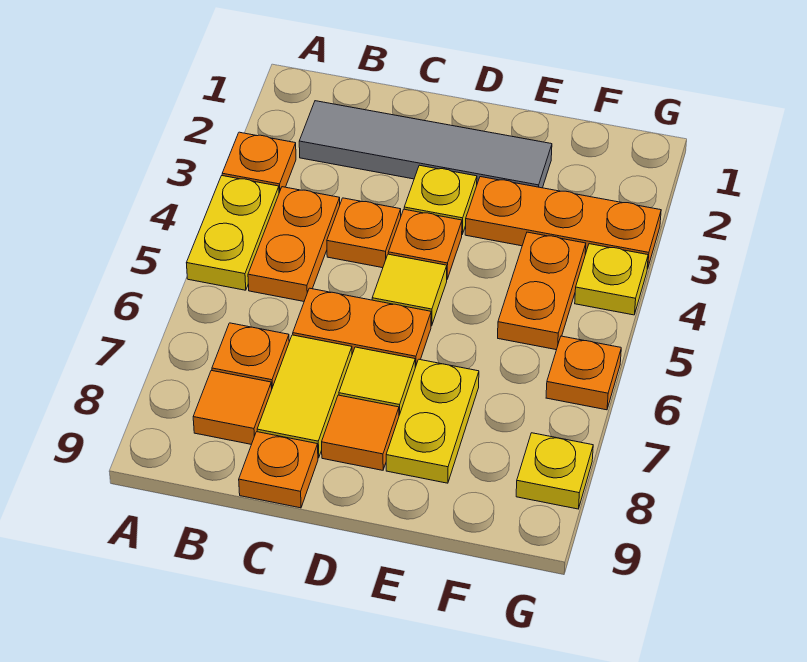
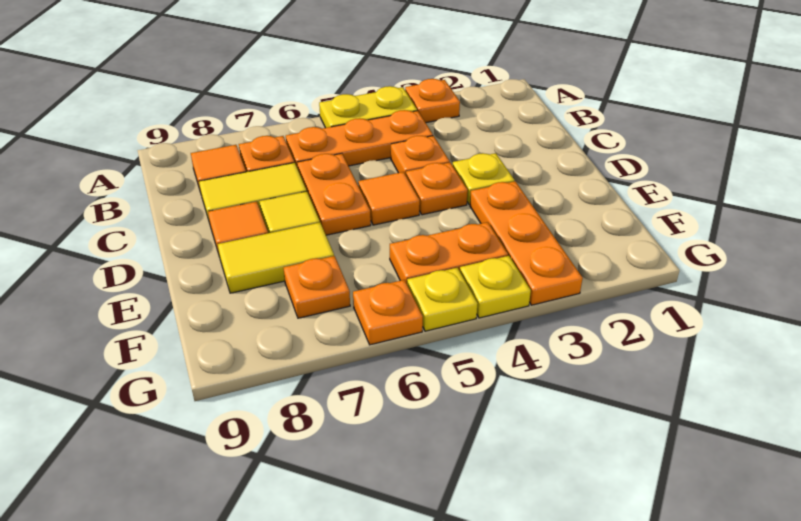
grey tile B2:E2 level 1 -> none
orange plate B4:B5 level 1 -> orange plate B4:B6 level 1
orange plate C9 level 1 -> orange plate F7 level 1
yellow tile D5 level 1 -> orange tile D5 level 1
yellow plate E7:E8 level 1 -> yellow tile E7:E8 level 1
yellow plate G8 level 1 -> yellow plate G5 level 1

